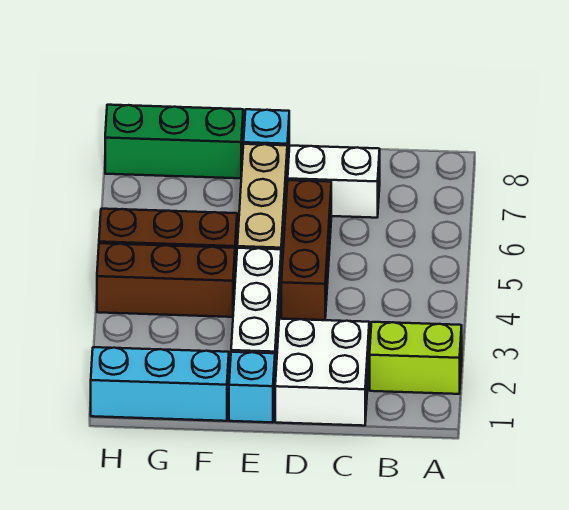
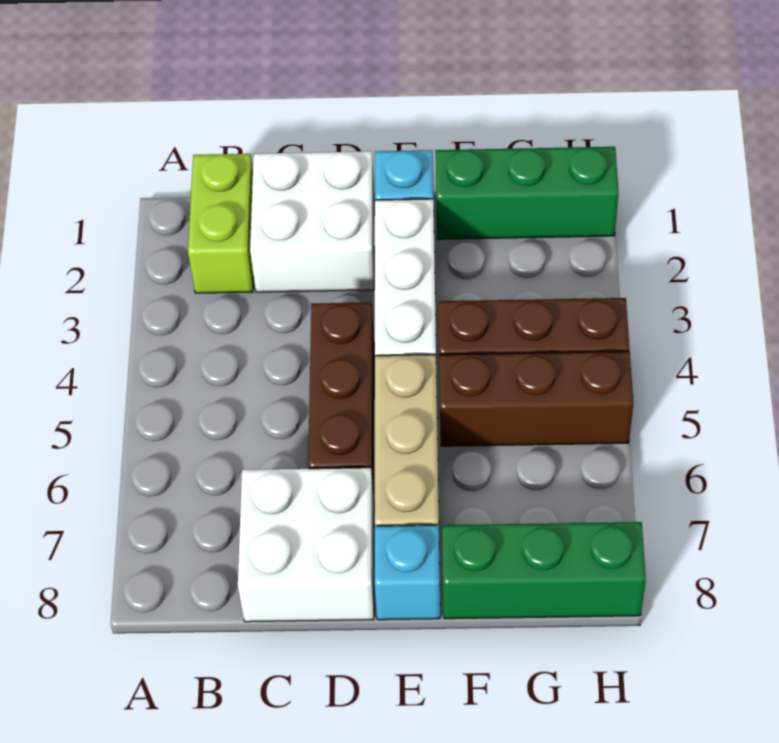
lime brick A2:B2 level 1 -> lime brick B1:B2 level 1
white brick C7:D7 level 1 -> white brick C7:D8 level 1
cyan brick F1:H1 level 1 -> green brick F1:H1 level 1

